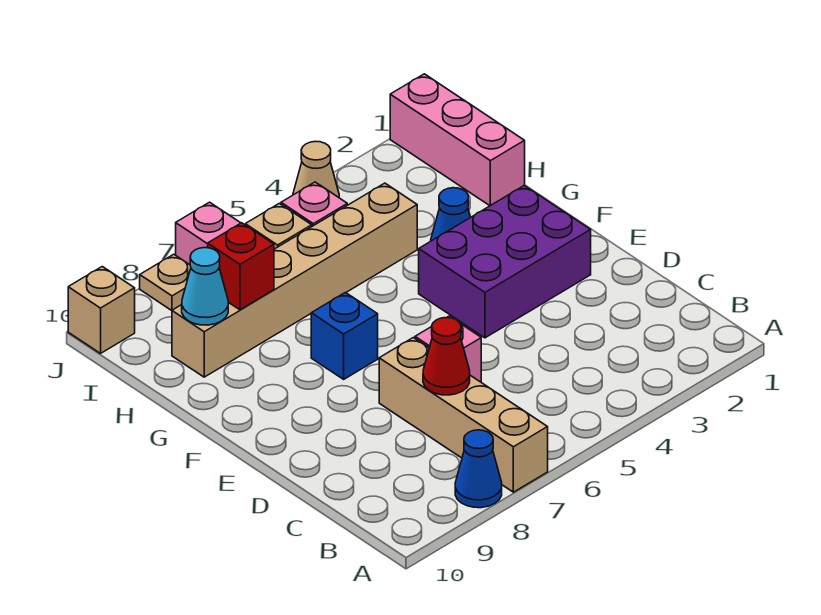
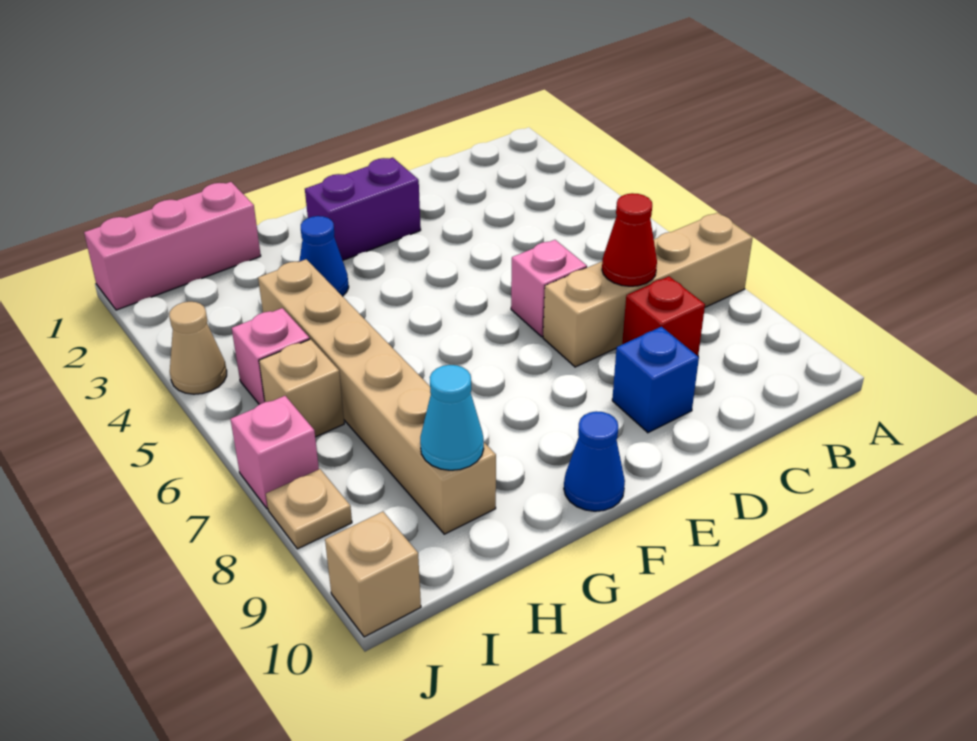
blue cone A8 level 1 -> blue cone F10 level 1
purple brick E2:F4 level 1 -> purple brick E2:F2 level 1
blue brick F7 level 1 -> blue brick D9 level 1
red brick H8 level 2 -> red brick C8 level 1

